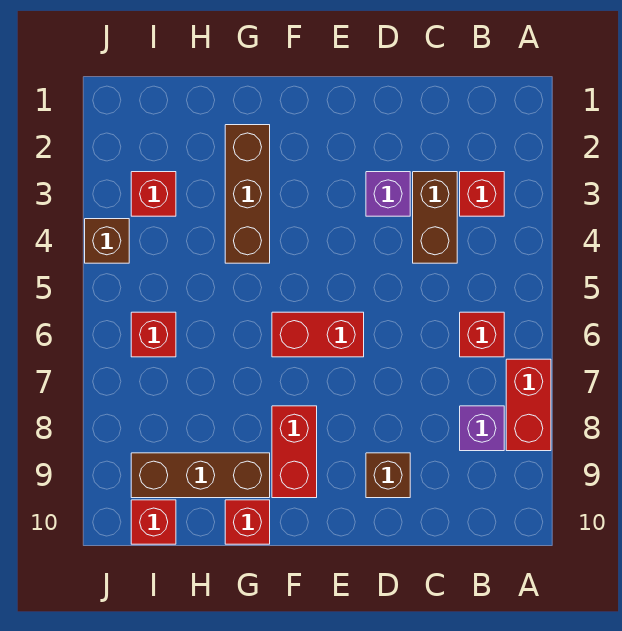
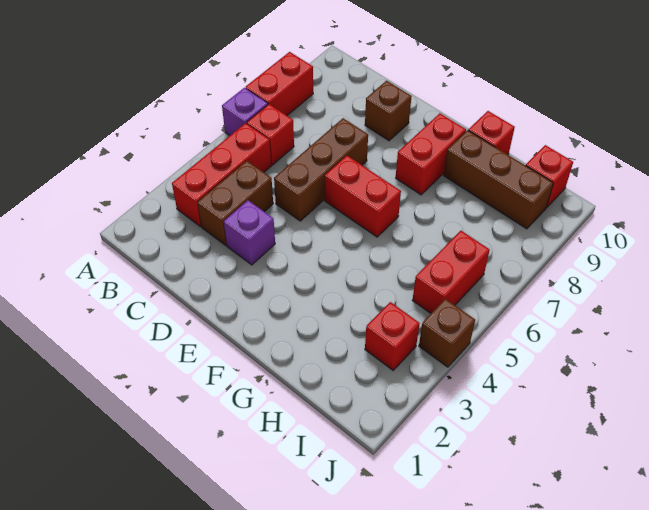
red brick B3 level 1 -> red brick B3:B5 level 1
purple brick B8 level 1 -> purple brick A6 level 1
brown brick G2:G4 level 1 -> brown brick D5:D7 level 1
red brick I6 level 1 -> red brick I5:I6 level 1

